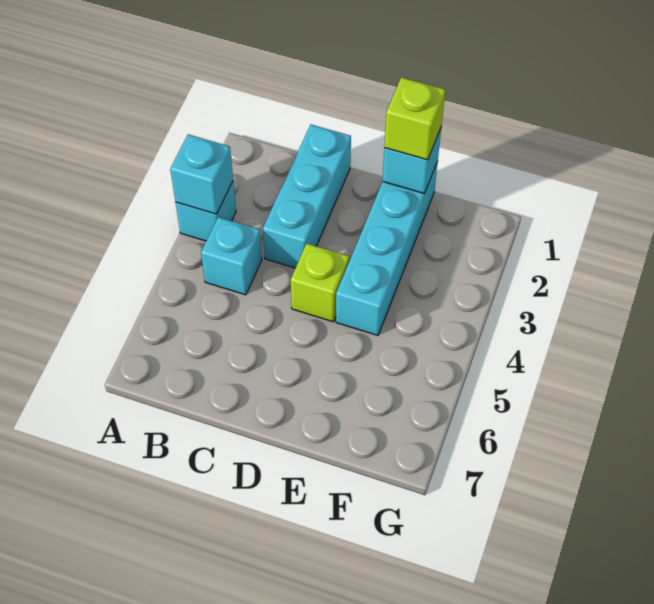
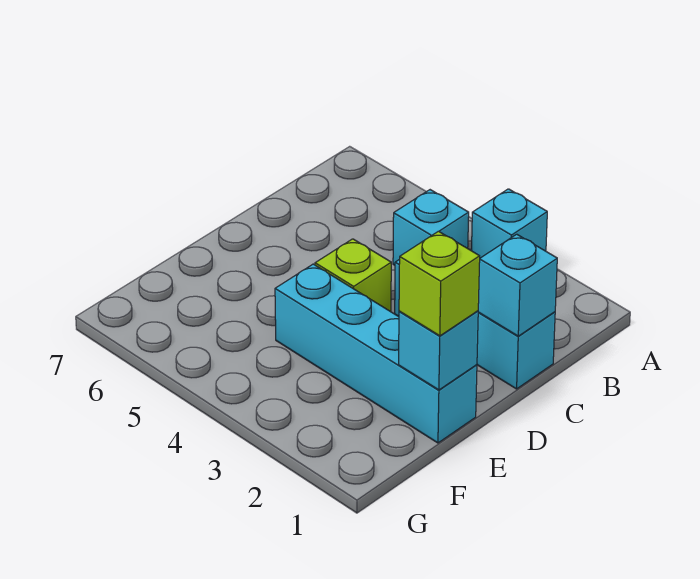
cyan brick A3 level 2 -> cyan brick C1 level 2

